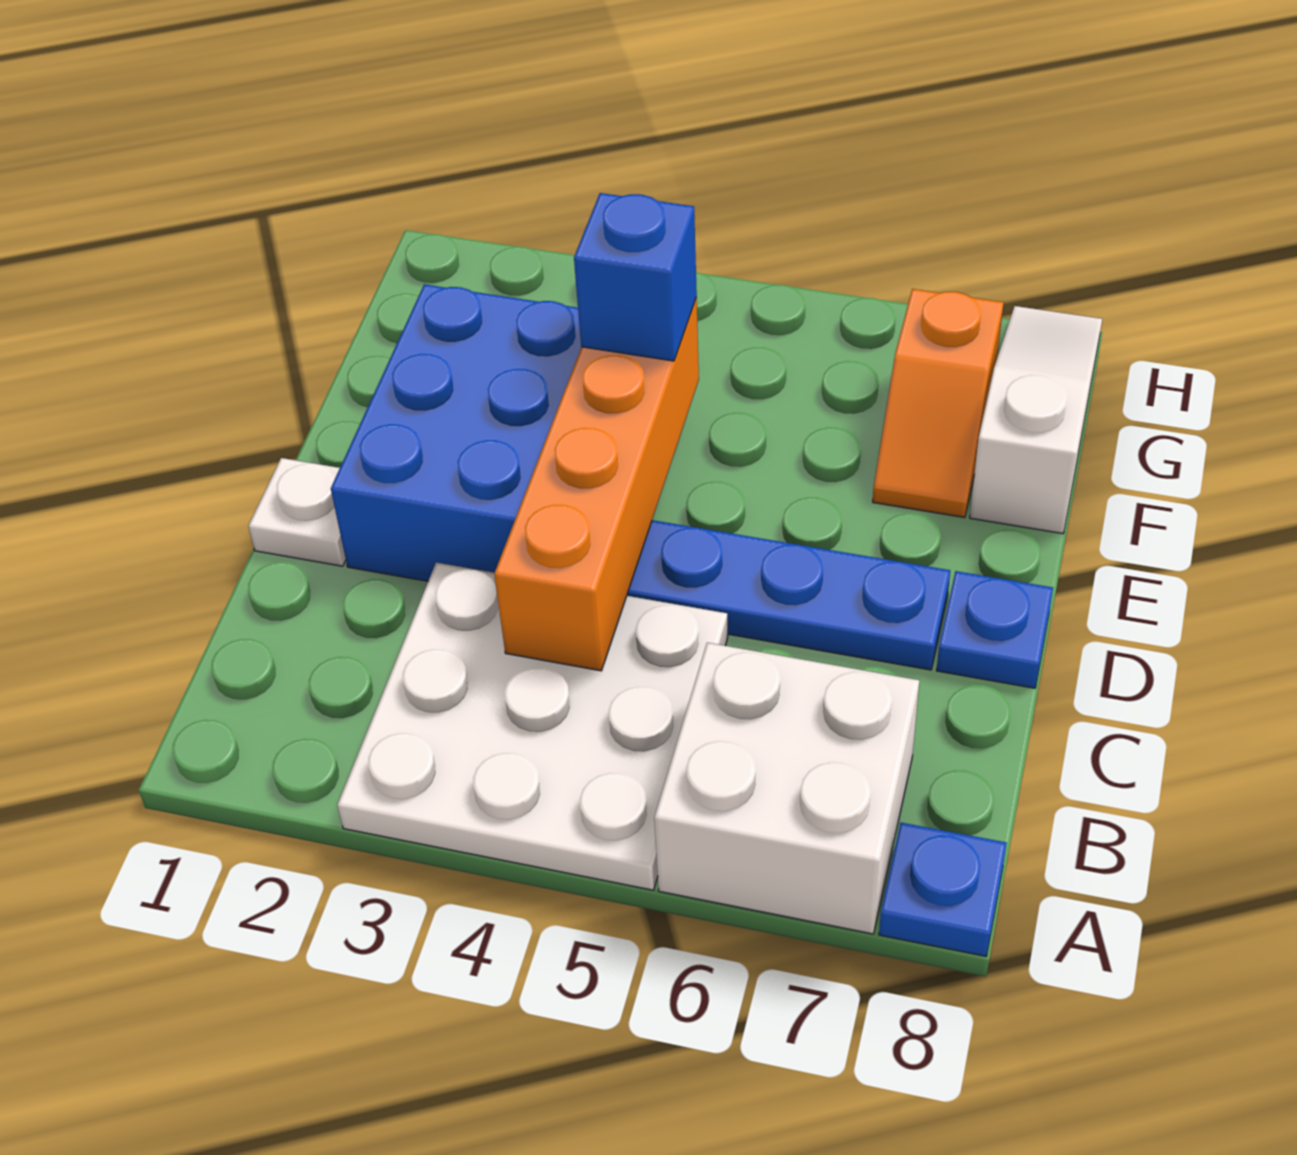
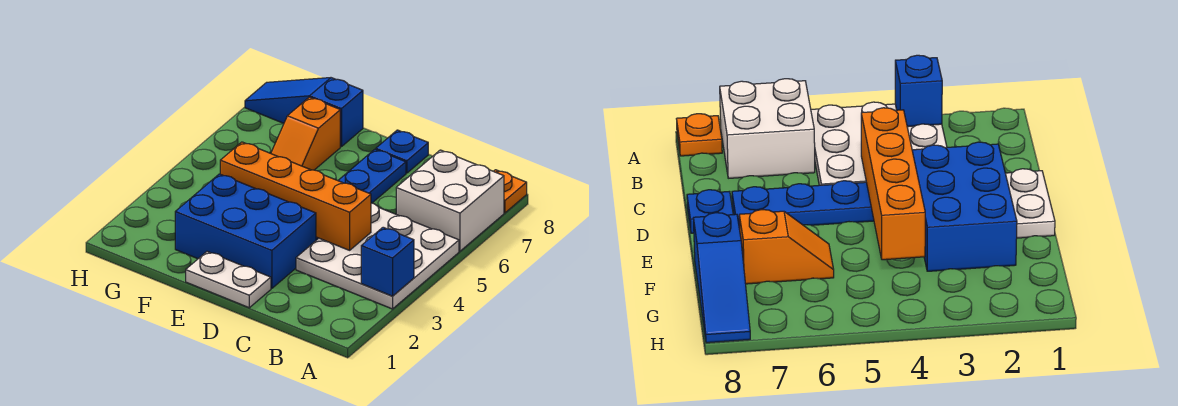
blue plate A8 level 1 -> orange plate A8 level 1
white plate D1 level 1 -> white plate D1:E1 level 1
blue brick F4 level 3 -> blue brick A3 level 2
orange slope F7:G7 level 1 top G -> orange slope F6:F7 level 1 top 7
white slope F8:H8 level 1 top F -> blue slope F8:H8 level 1 top F

